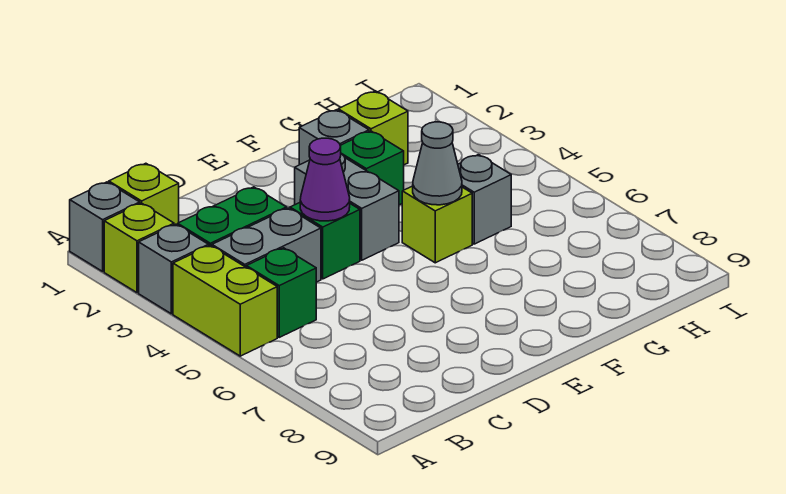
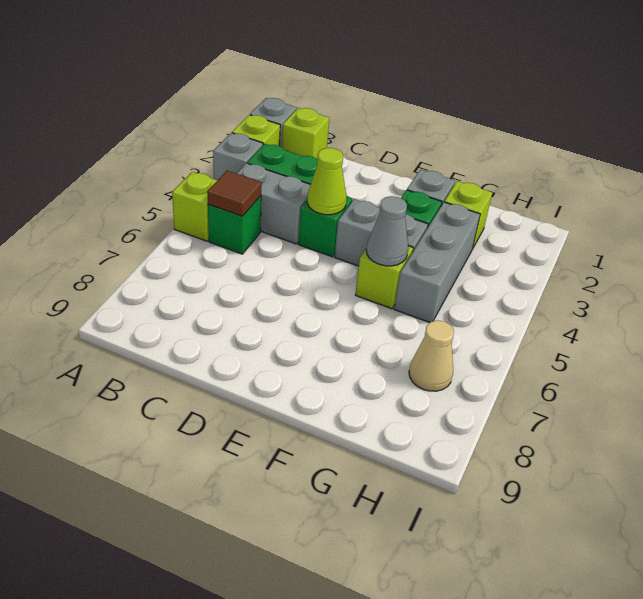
lime brick A4:A5 level 1 -> lime brick A5 level 1
none -> brown tile B5 level 2
purple cone D4 level 2 -> lime cone D4 level 2
grey brick E3:E4 level 1 -> grey brick E4:F4 level 1
grey brick G5 level 1 -> grey brick G3:G5 level 1
none -> tan cone H7 level 1

